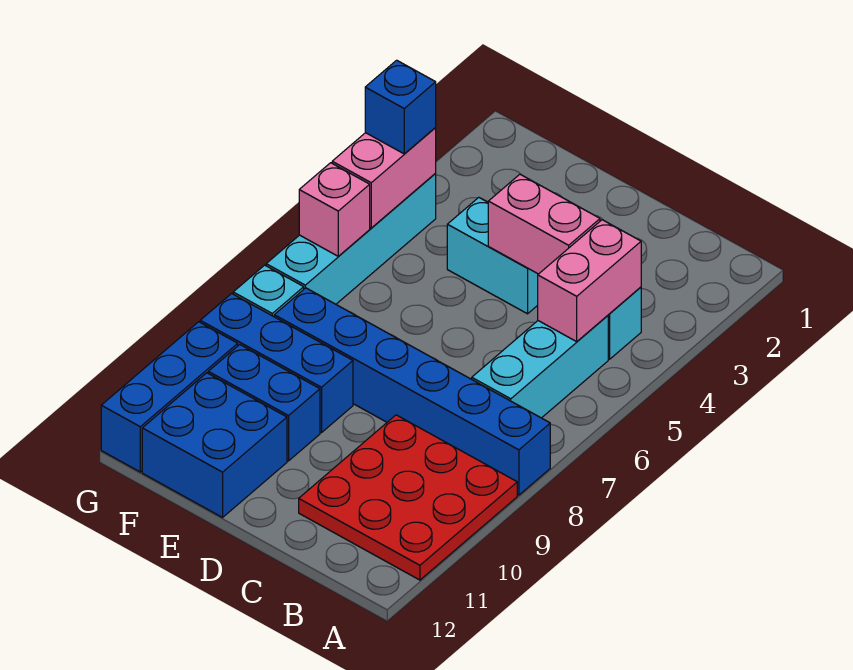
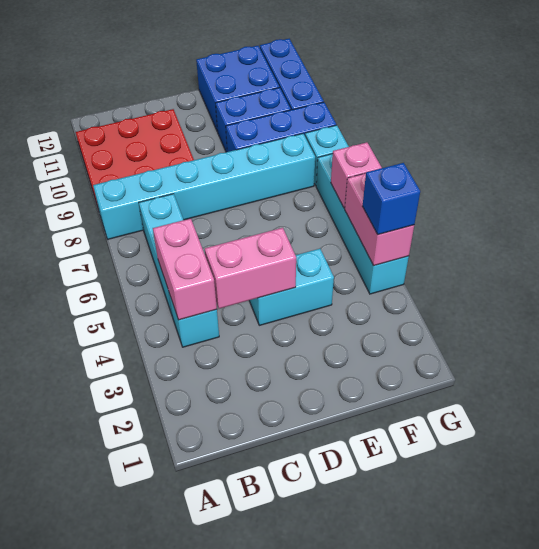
blue brick A8:F8 level 1 -> cyan brick A8:F8 level 1

